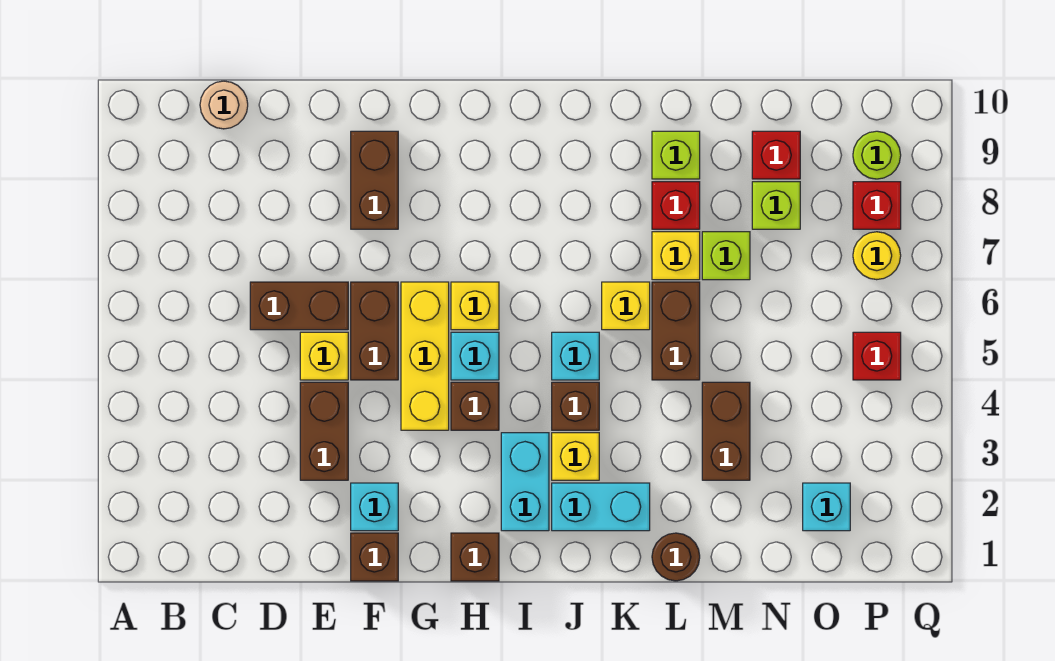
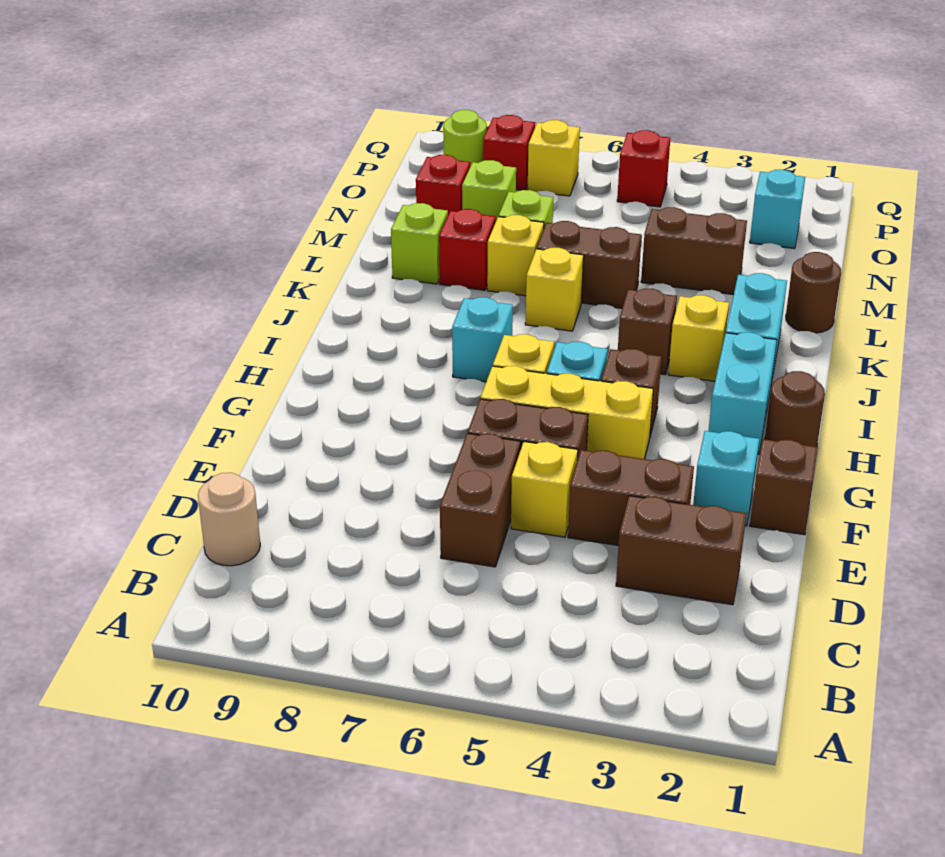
brown brick F8:F9 level 1 -> brown brick D2:D3 level 1
brown brick H1 level 1 -> brown round brick H1 level 1
cyan brick I2:I3 level 1 -> cyan brick H2:I2 level 1
cyan brick J5 level 1 -> cyan brick I7 level 1
yellow round brick P7 level 1 -> yellow brick P7 level 1

